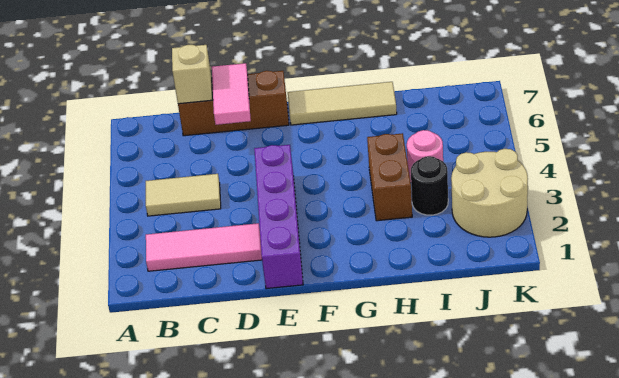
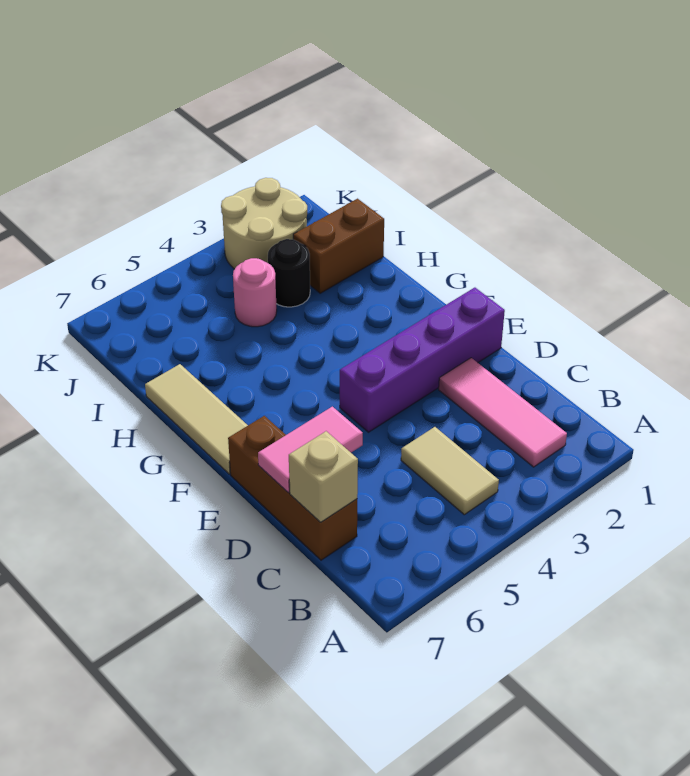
brown brick H3:H4 level 1 -> brown brick I1:I2 level 1

